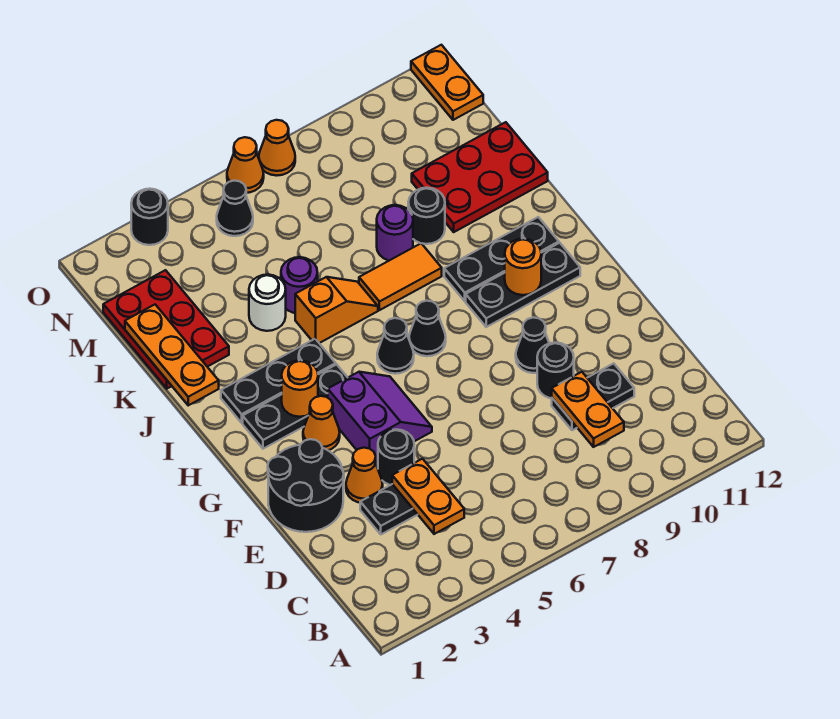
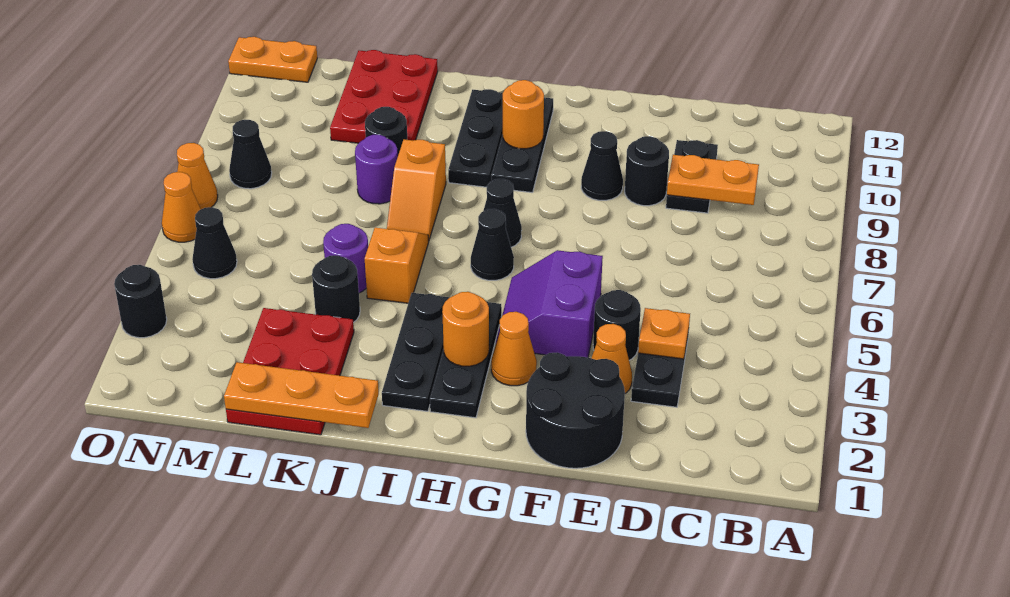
orange plate C4:D4 level 2 -> orange plate D4 level 2
purple slope F4:G5 level 1 top 4 -> purple slope F4:G5 level 1 top F
orange tile J7:J8 level 1 -> orange slope J7:J8 level 1 top 8
red plate K1:M2 level 1 -> red plate K1:L3 level 1
white round brick K4 level 1 -> black round brick K4 level 1
none -> black cone N8 level 1

